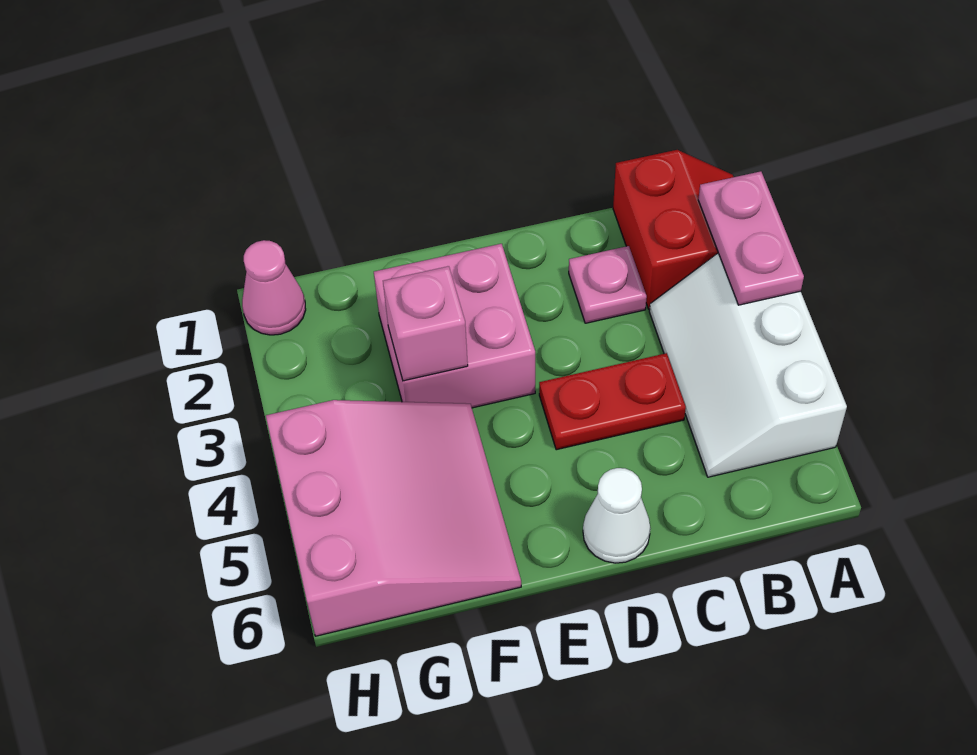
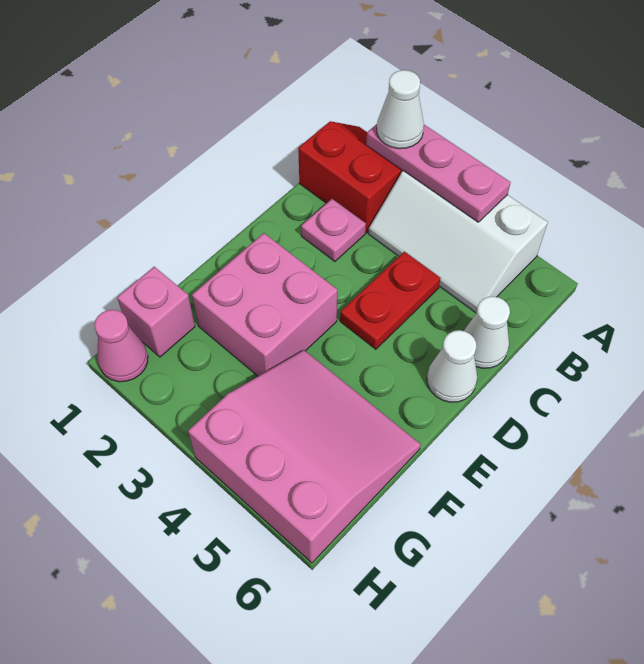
pink plate A2:A3 level 2 -> pink plate A2:A4 level 2
none -> white cone A2 level 3
none -> white cone C6 level 1
pink brick F3 level 2 -> pink brick G1 level 1

